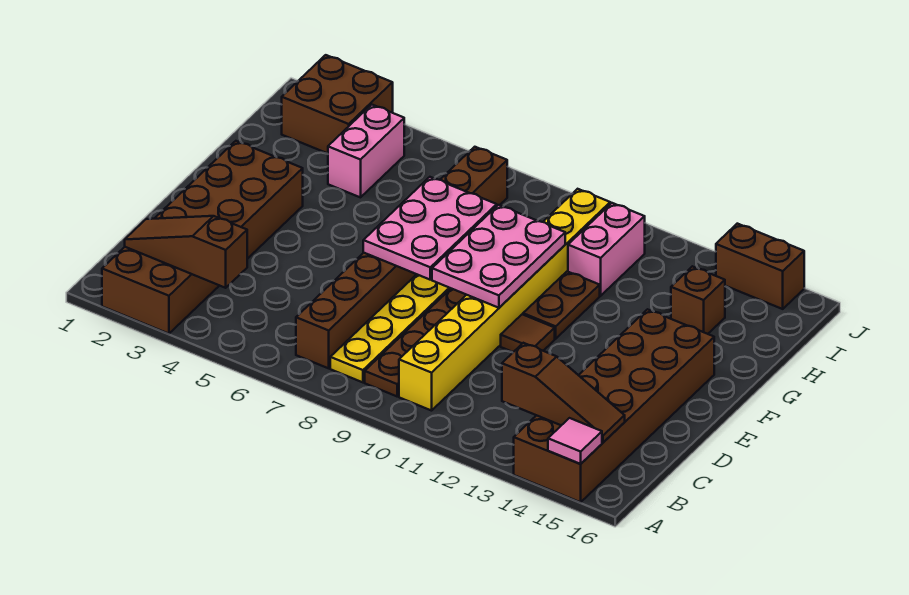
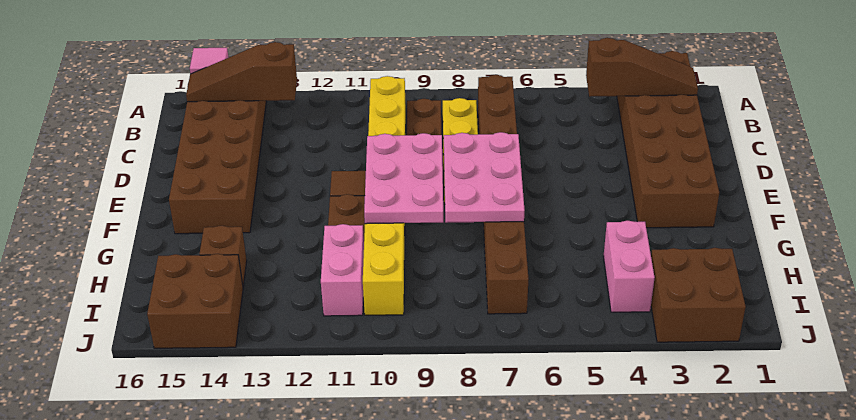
brown brick J14:J15 level 1 -> brown brick I14:J15 level 1

